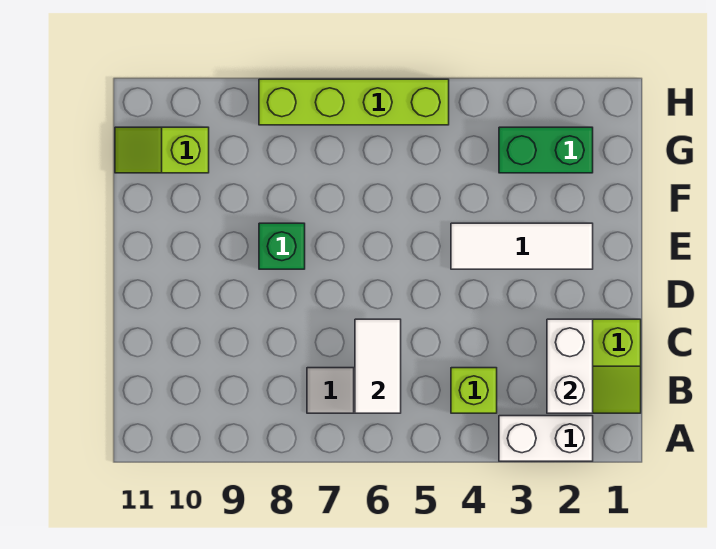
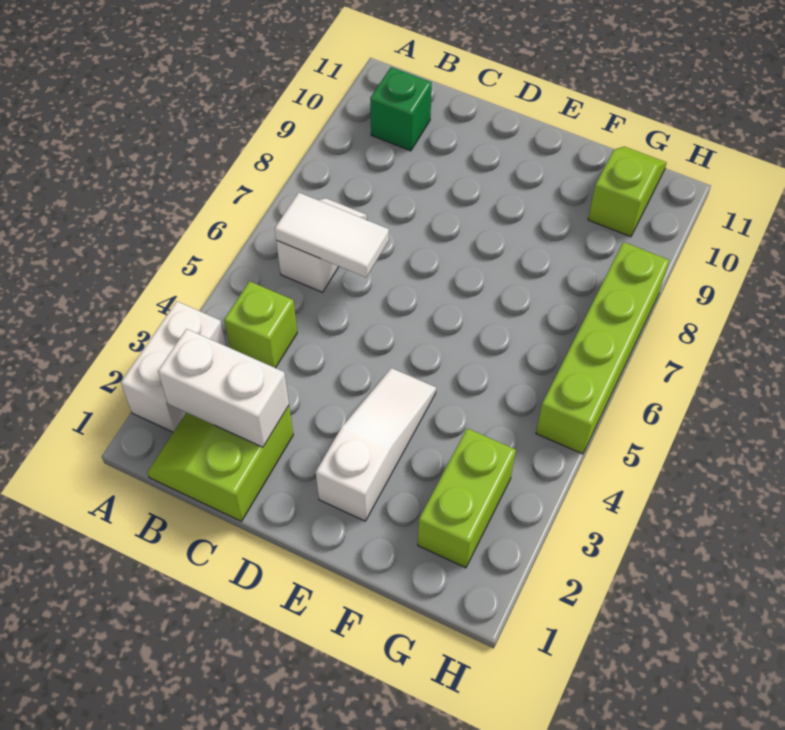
white tile E2:E4 level 1 -> white slope E2:E4 level 1 top 2
green brick E8 level 1 -> green brick B10 level 1
green brick G2:G3 level 1 -> lime brick G2:G3 level 1

